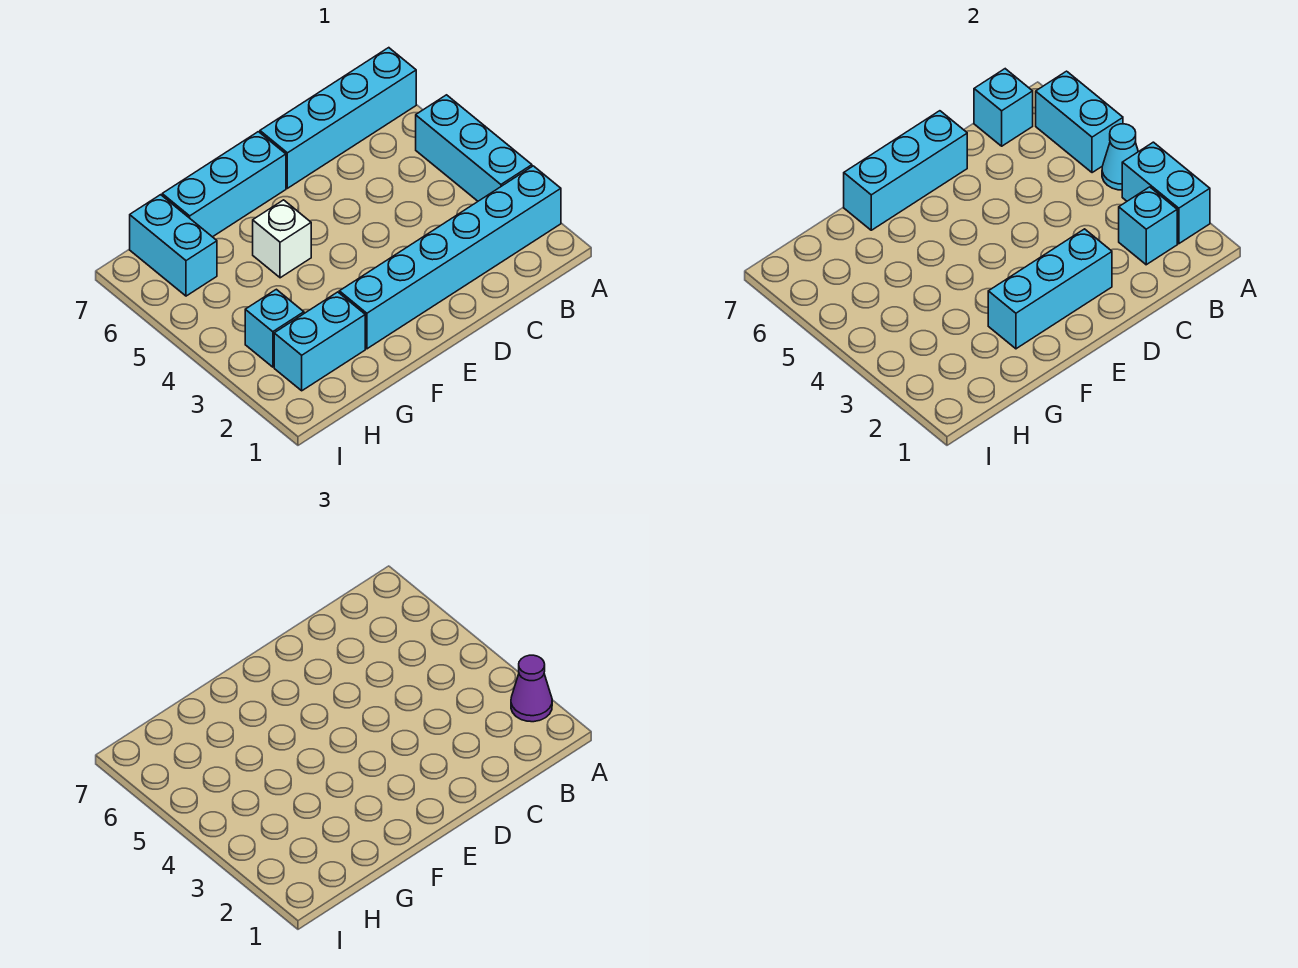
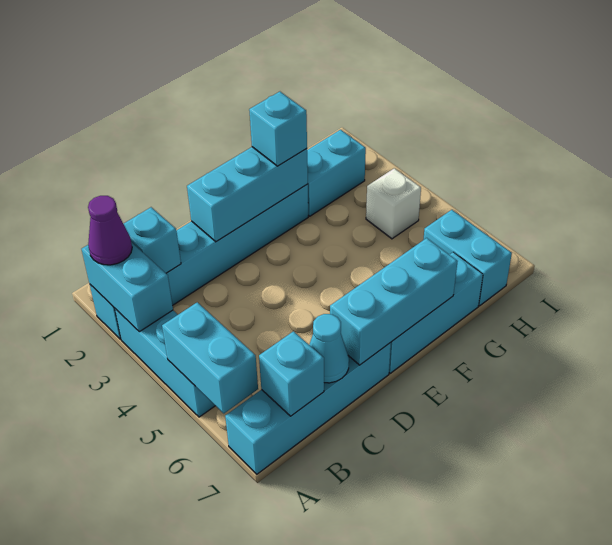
cyan cone A4 level 2 -> cyan cone C7 level 2
white brick F5 level 1 -> white brick H4 level 1
cyan brick H3 level 1 -> cyan brick F2 level 3

